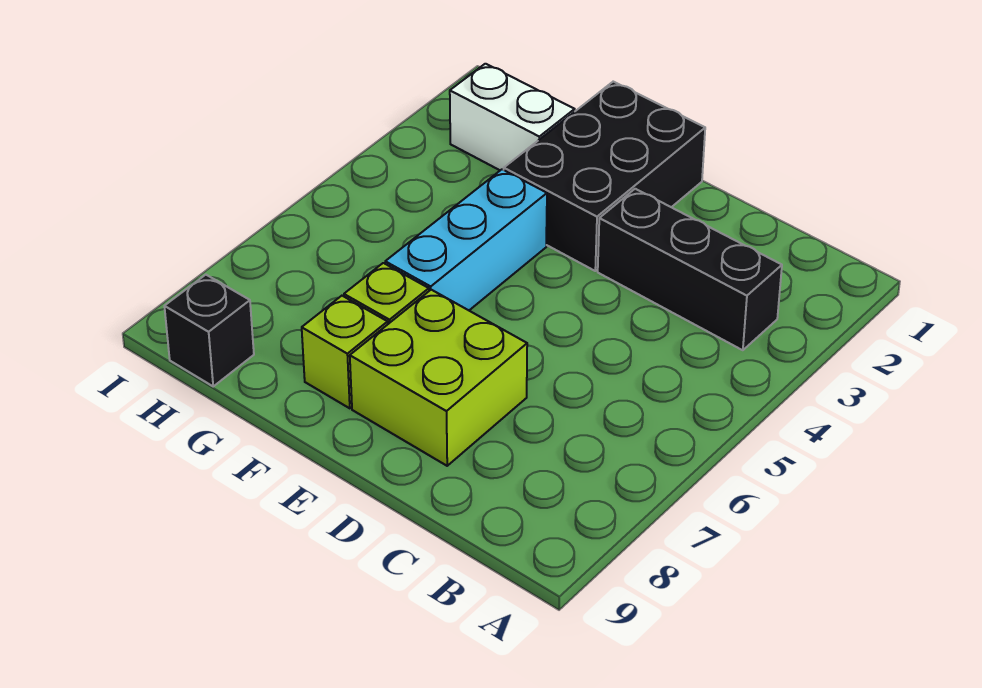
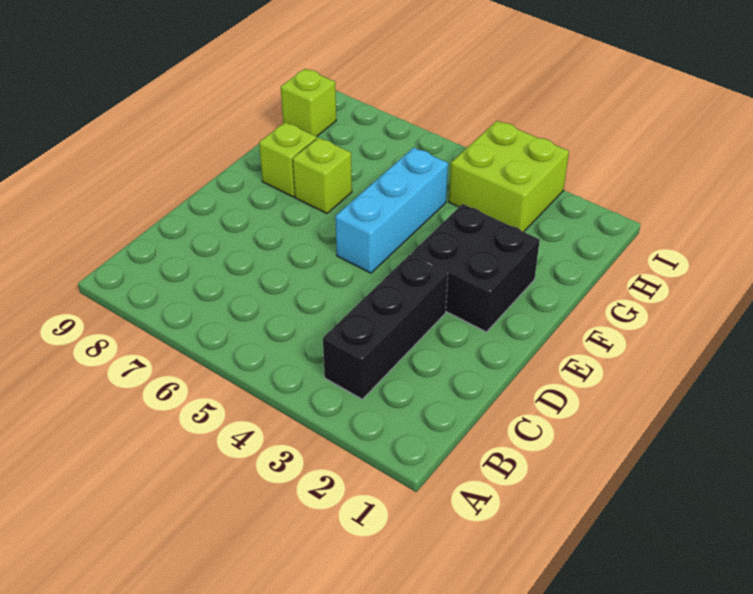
lime brick D7:E8 level 1 -> lime brick H3:I4 level 1
black brick E1:F3 level 1 -> black brick E2:F3 level 1
cyan brick F4:F6 level 1 -> cyan brick E5:G5 level 1
white brick G2:H2 level 1 -> none
black brick H9 level 1 -> lime brick H9 level 1

